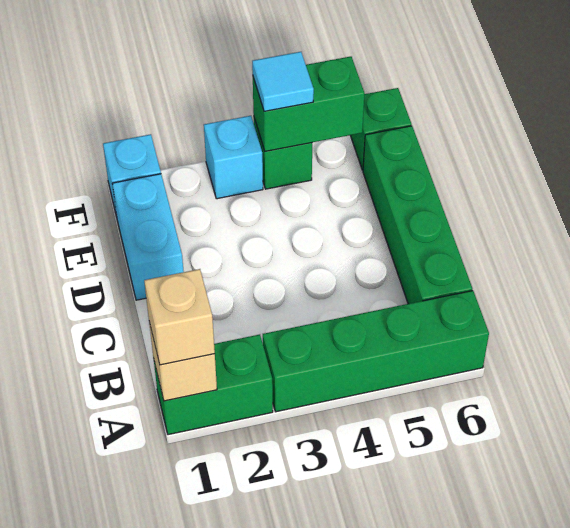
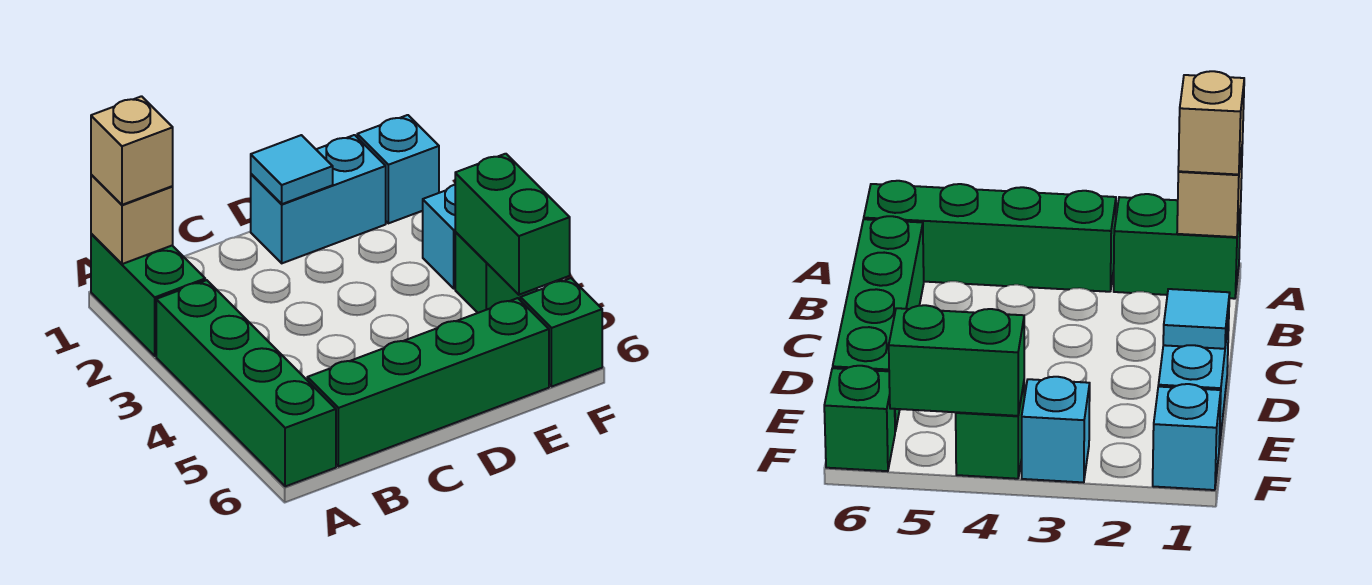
cyan tile F4 level 3 -> cyan tile D1 level 2

